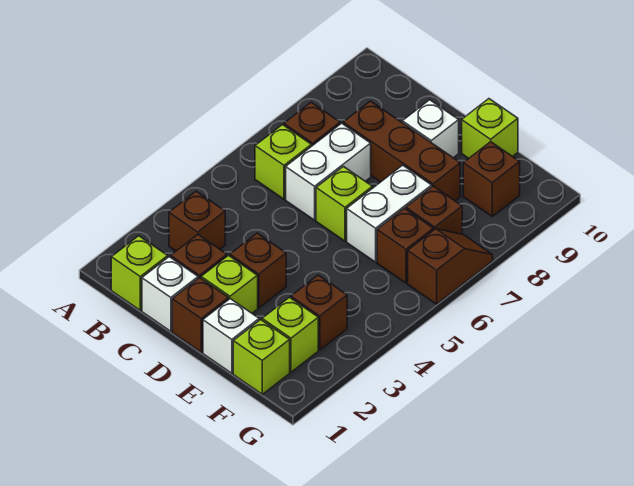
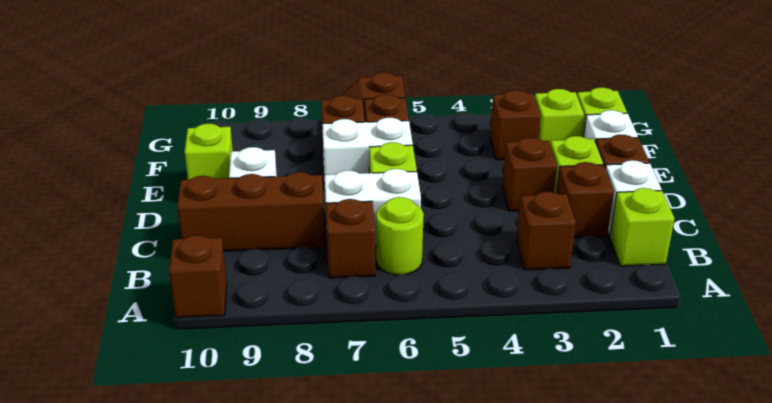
lime brick B6 level 1 -> lime round brick B6 level 1
brown brick C8:E8 level 1 -> brown brick C8:C10 level 1
brown brick F9 level 1 -> brown brick A10 level 1

